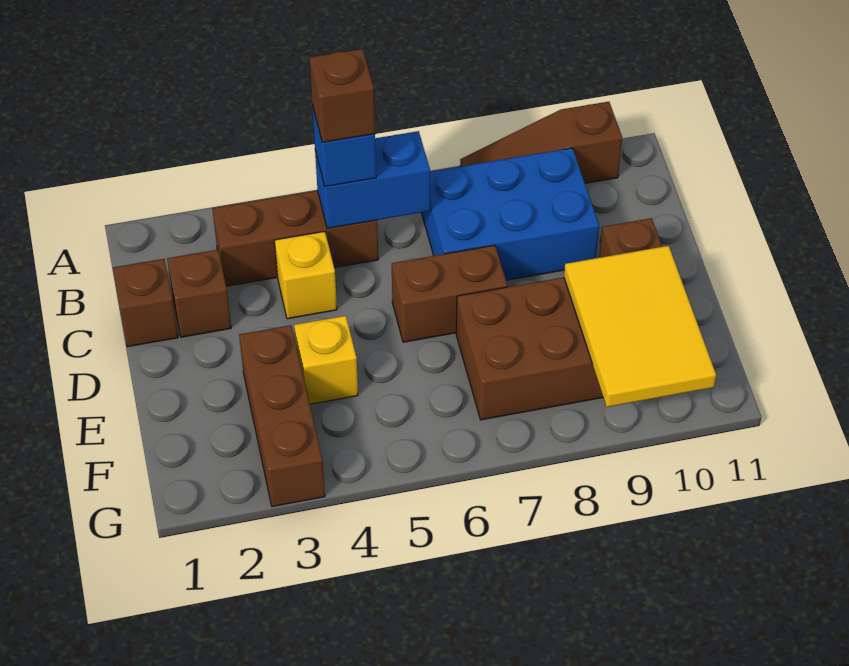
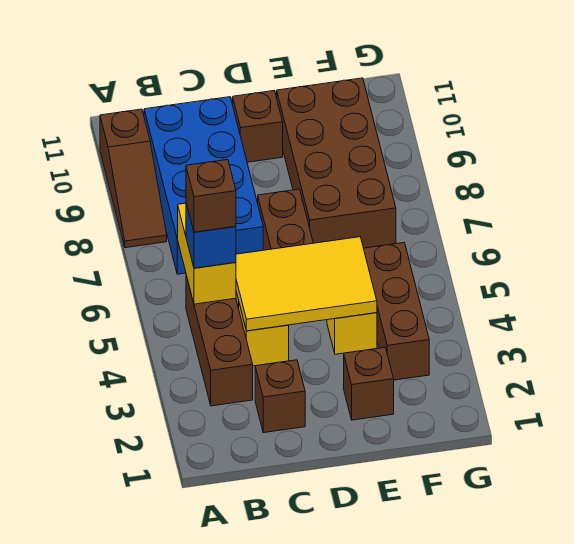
blue brick B5:B6 level 2 -> yellow brick B5:B6 level 2
blue brick B7:C9 level 1 -> blue brick B7:C10 level 1
brown brick C1 level 1 -> brown brick E2 level 1
brown brick E3:G3 level 1 -> brown brick F3:F5 level 1
yellow tile E9:G10 level 2 -> yellow tile C4:E5 level 2

